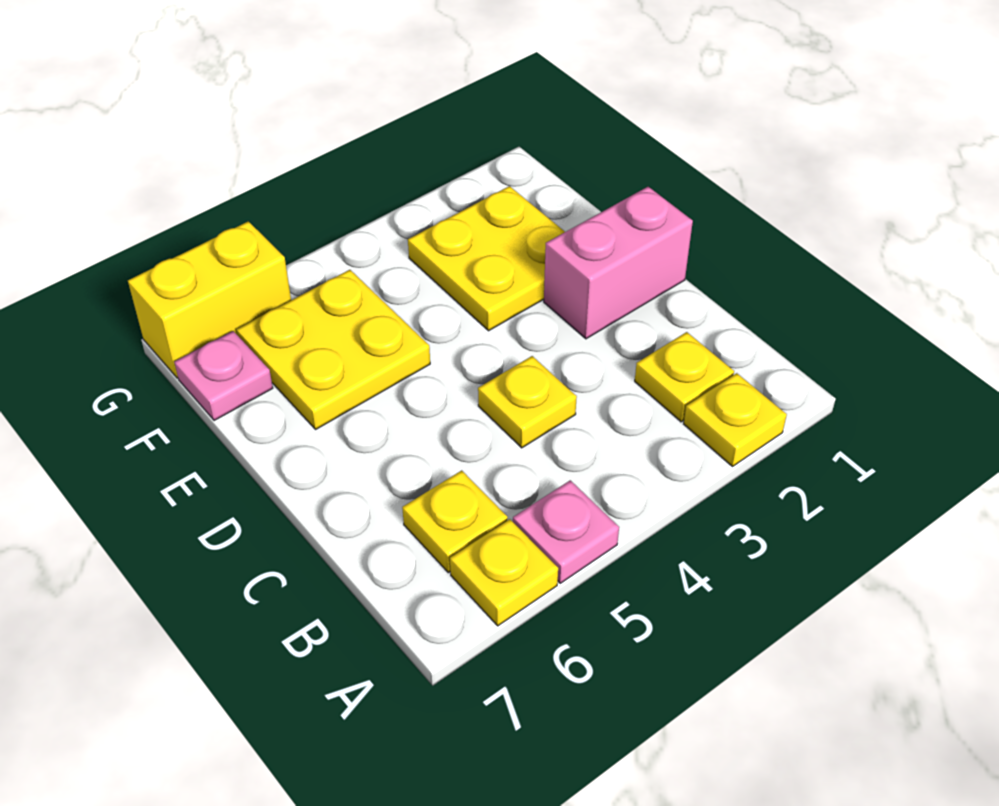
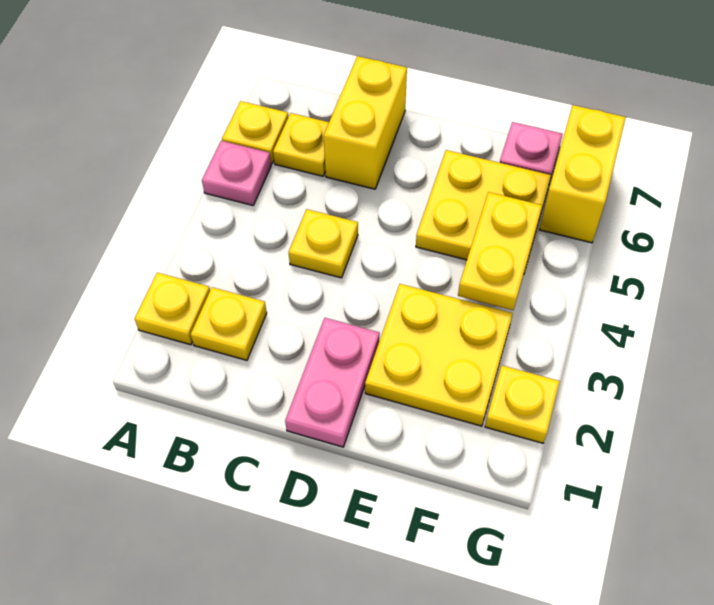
none -> yellow brick C6:C7 level 1
pink brick D1:D2 level 1 -> pink plate D1:D2 level 1
none -> yellow plate F4:F5 level 2
none -> yellow plate G2 level 1

